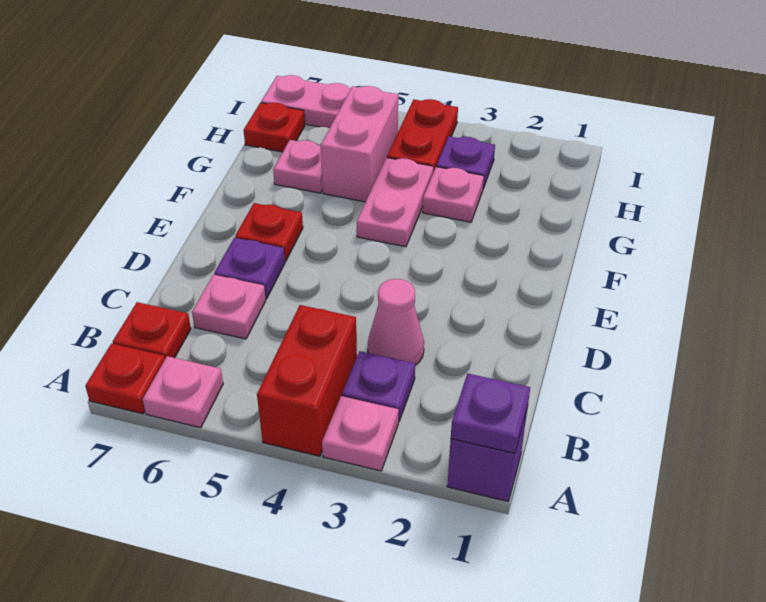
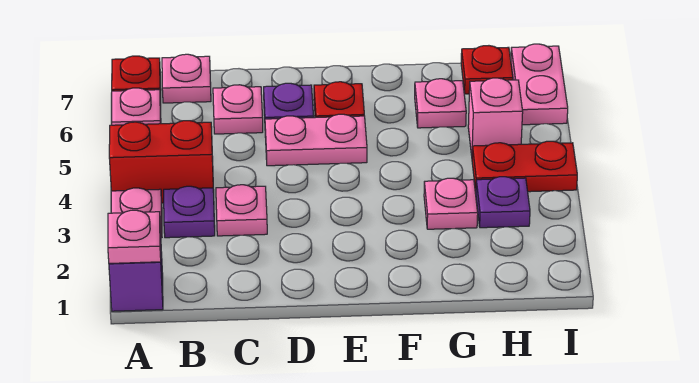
purple plate A1 level 2 -> pink plate A1 level 2
red plate B7 level 1 -> pink plate B7 level 1
pink cone C3 level 1 -> pink plate C3 level 1
pink plate F4:G4 level 1 -> pink plate D5:E5 level 1
pink brick G5:H5 level 1 -> pink brick H5 level 1

